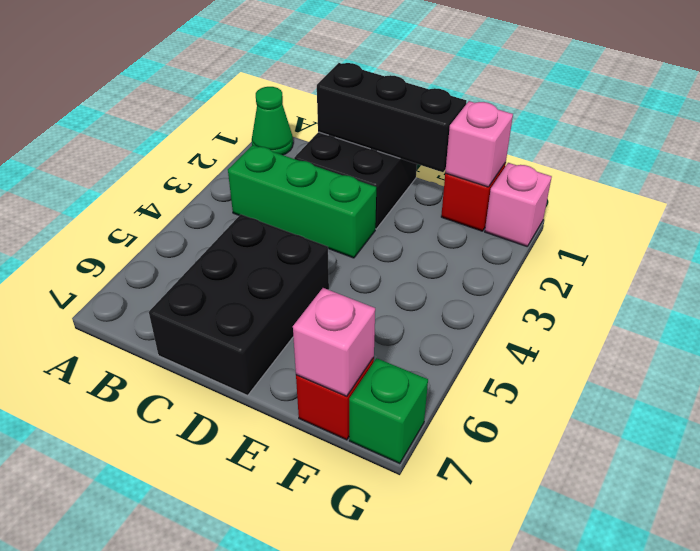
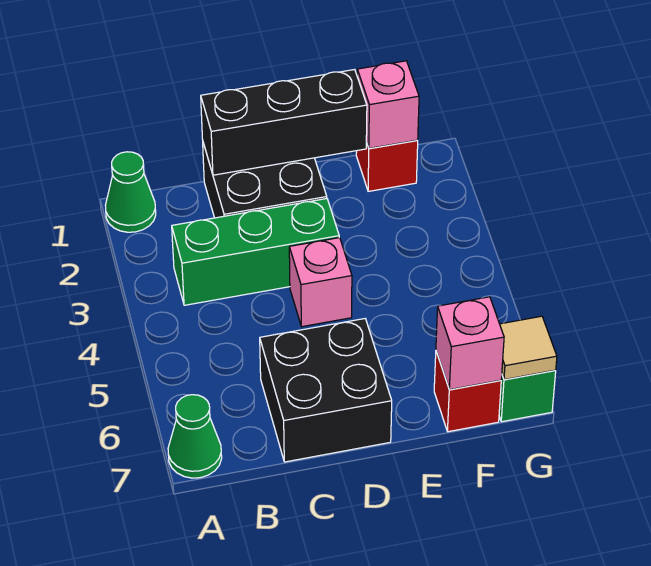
none -> green cone A7 level 1
black brick C5:D7 level 1 -> black brick C6:D7 level 1
pink brick G1 level 1 -> pink brick D4 level 1
none -> tan tile G7 level 2

